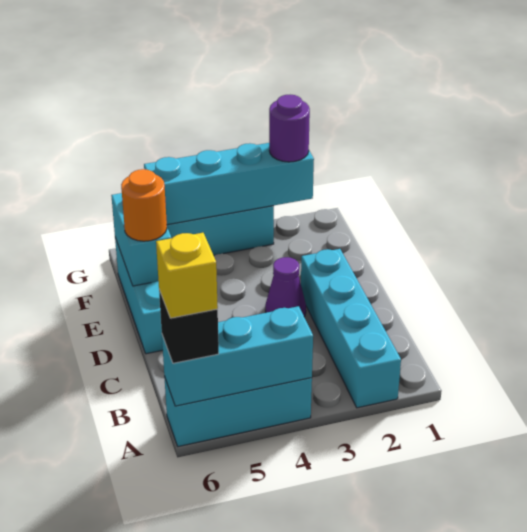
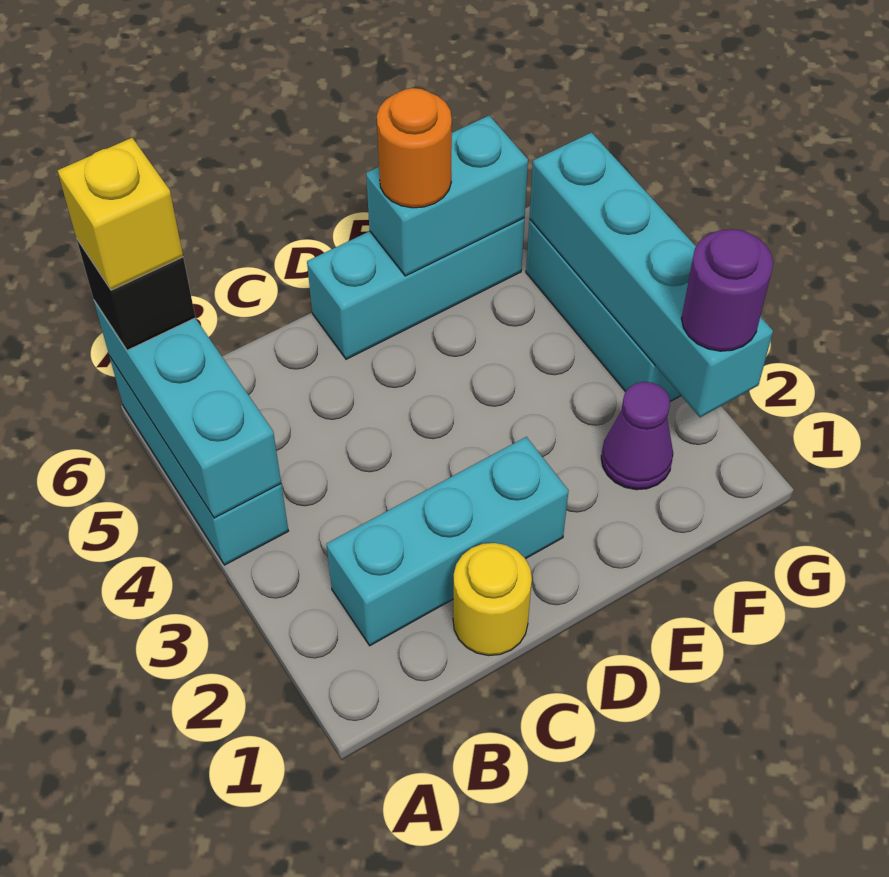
cyan brick A2:D2 level 1 -> cyan brick B2:D2 level 1
none -> yellow round brick C1 level 1
purple cone D3 level 1 -> purple cone F2 level 1

